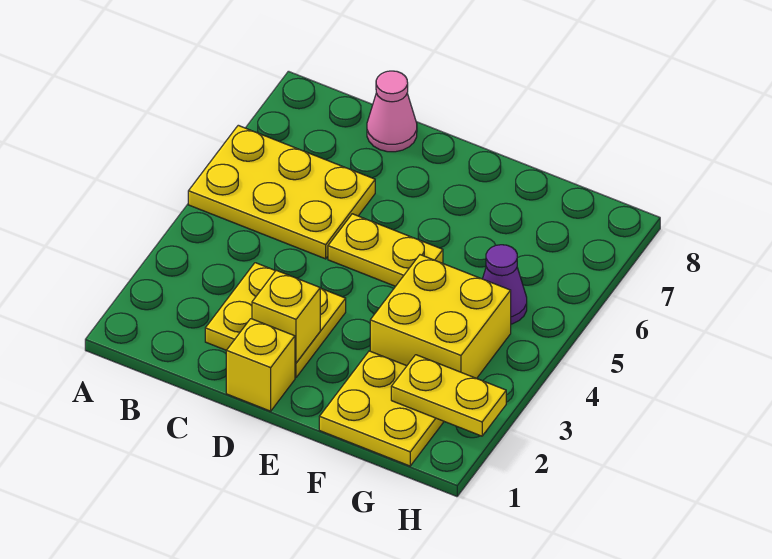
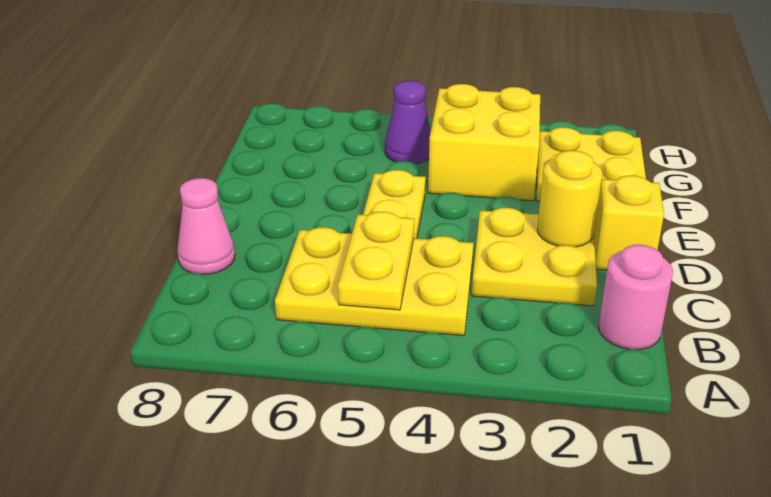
yellow plate A5:C6 level 1 -> yellow plate B4:C6 level 1
none -> pink round brick B1 level 1
yellow brick D2 level 2 -> yellow round brick D2 level 2
yellow plate G2:H2 level 2 -> yellow plate B5:C5 level 2

